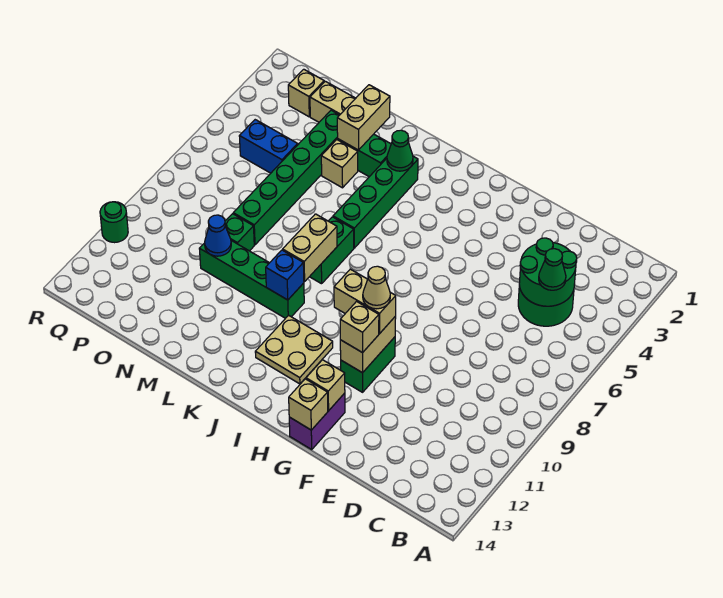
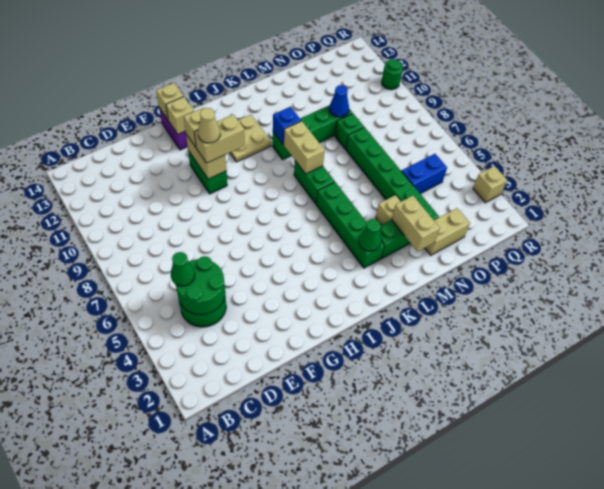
tan brick P2 level 1 -> tan brick R3 level 1

